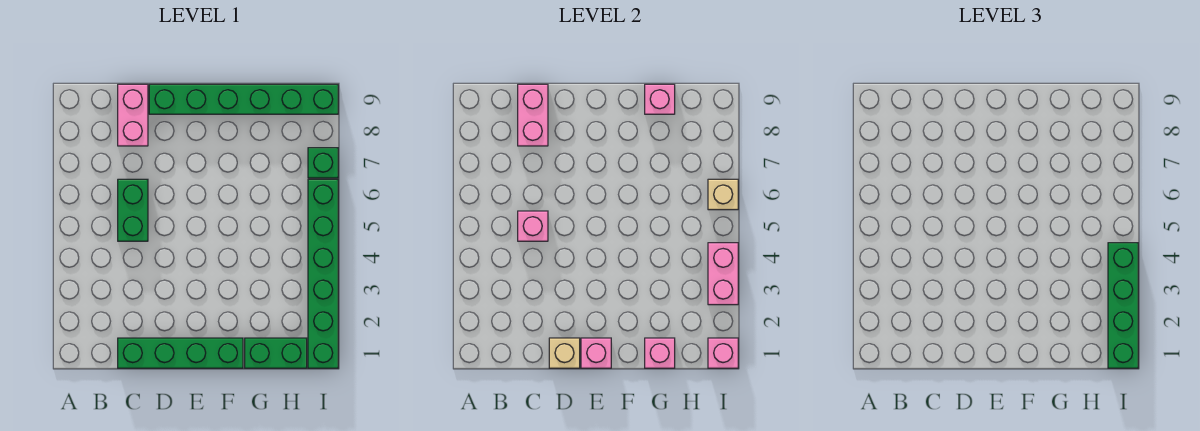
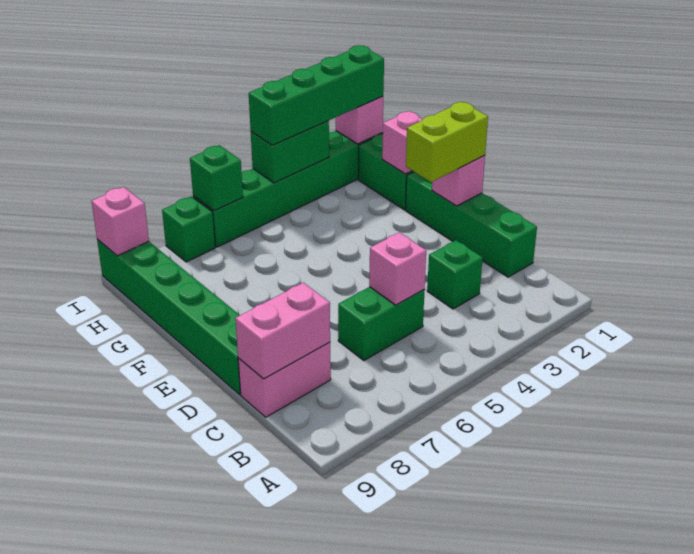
none -> green brick C3 level 1
tan brick D1 level 2 -> none
none -> lime brick E1:E2 level 3
pink brick G9 level 2 -> pink brick I9 level 2
pink brick I3:I4 level 2 -> green brick I3:I4 level 2
tan brick I6 level 2 -> green brick I6 level 2

